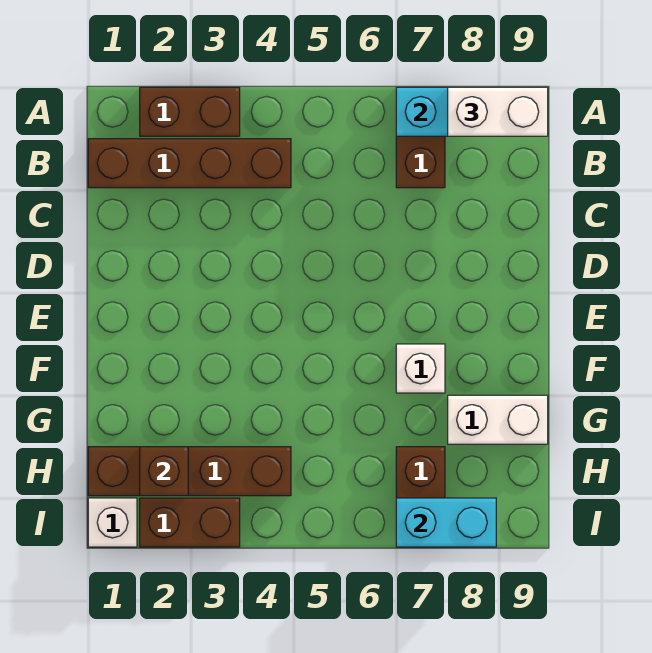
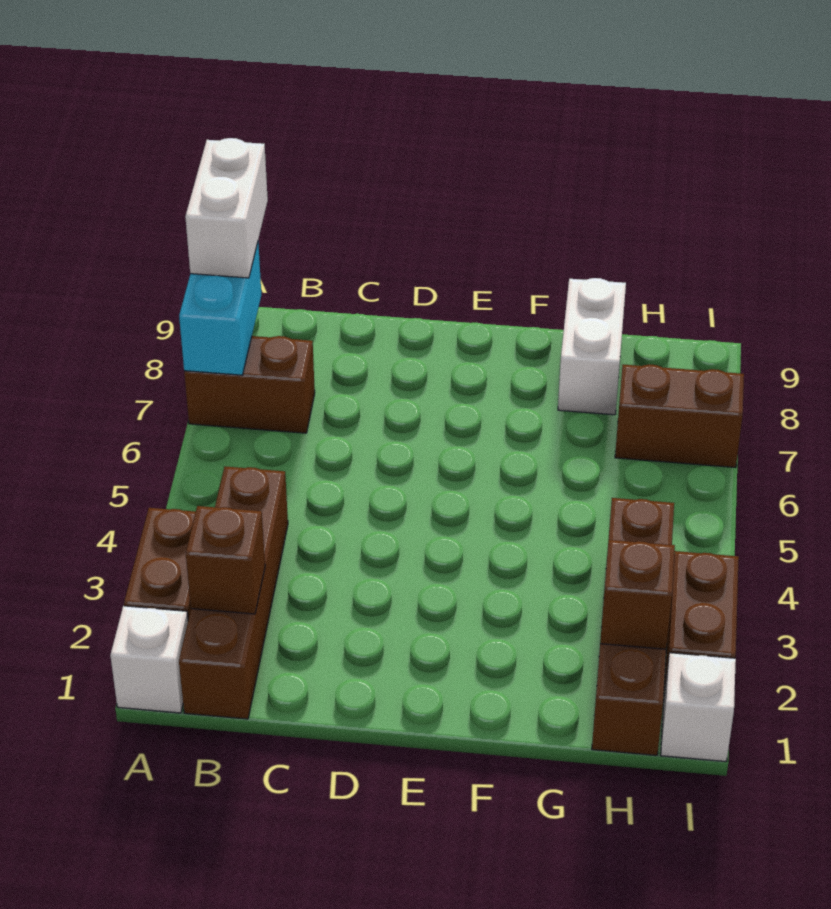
none -> brown brick B2 level 2
white brick F7 level 1 -> white brick A1 level 1
cyan brick I7:I8 level 2 -> none

